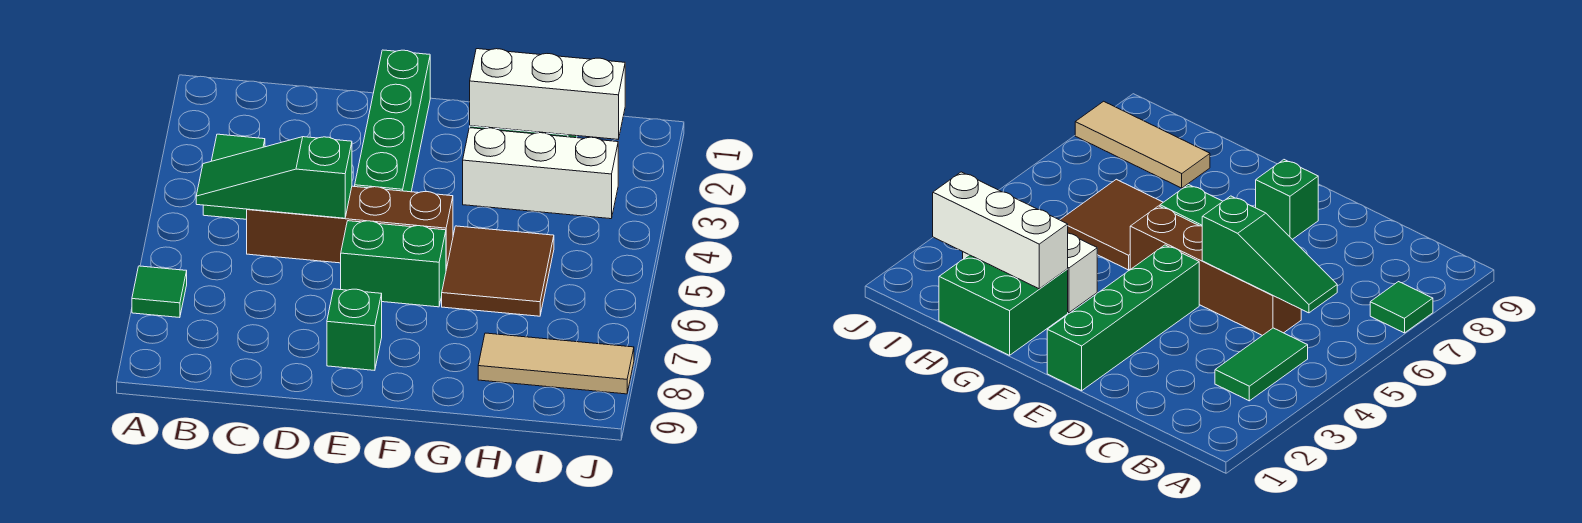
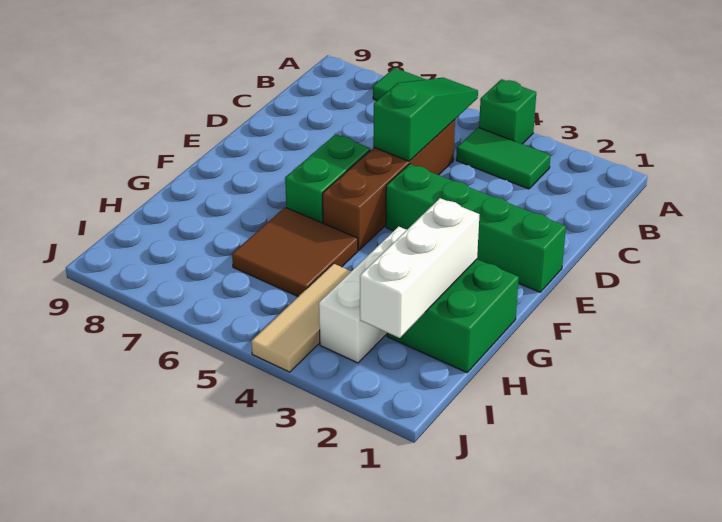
green brick E8 level 1 -> green brick A4 level 1
tan tile H8:J8 level 1 -> tan tile H4:J4 level 1

